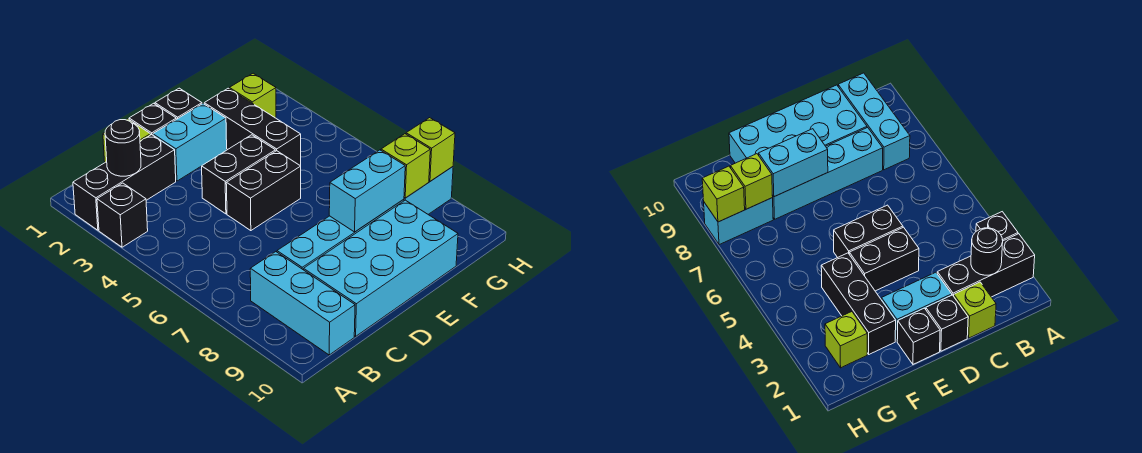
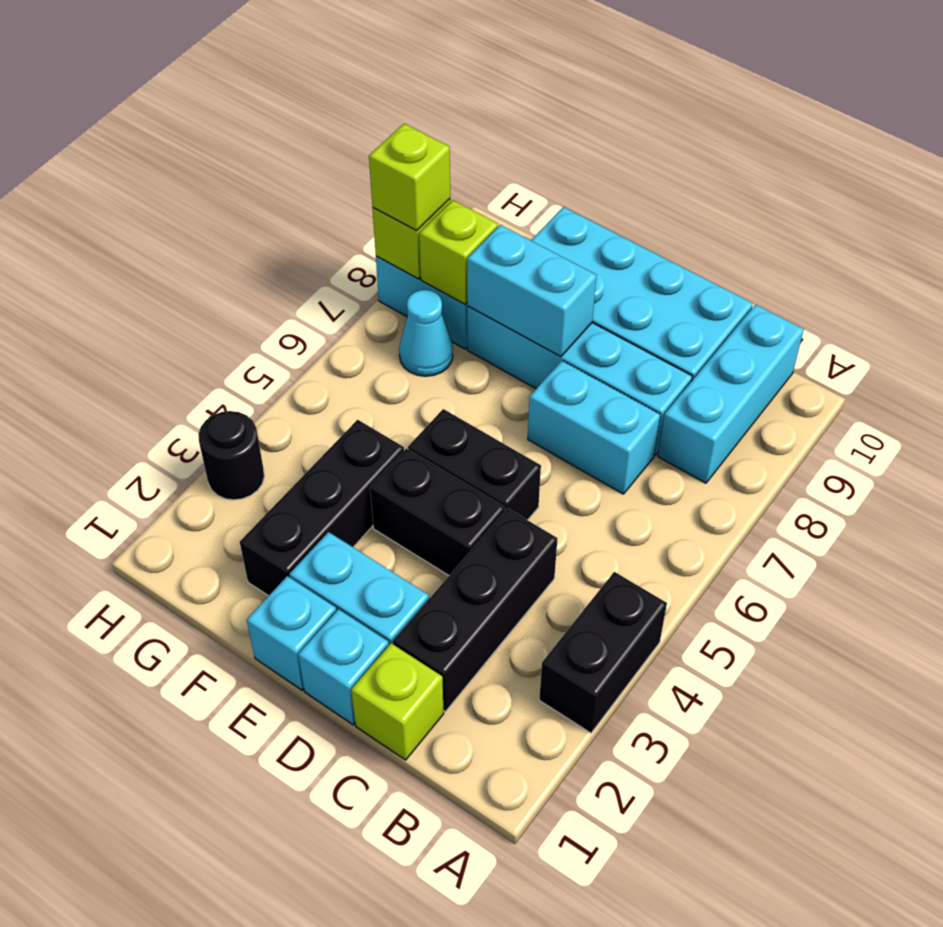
black brick A2:C2 level 1 -> black brick C2:C4 level 1
black brick A3 level 1 -> black brick A3:A4 level 1
black round brick B2 level 2 -> black round brick H3 level 1
none -> cyan brick C7:D7 level 1
black brick D1 level 1 -> cyan brick D1 level 1
black brick E1 level 1 -> cyan brick E1 level 1
lime brick G2 level 1 -> lime brick H8 level 3
none -> cyan cone G7 level 1

